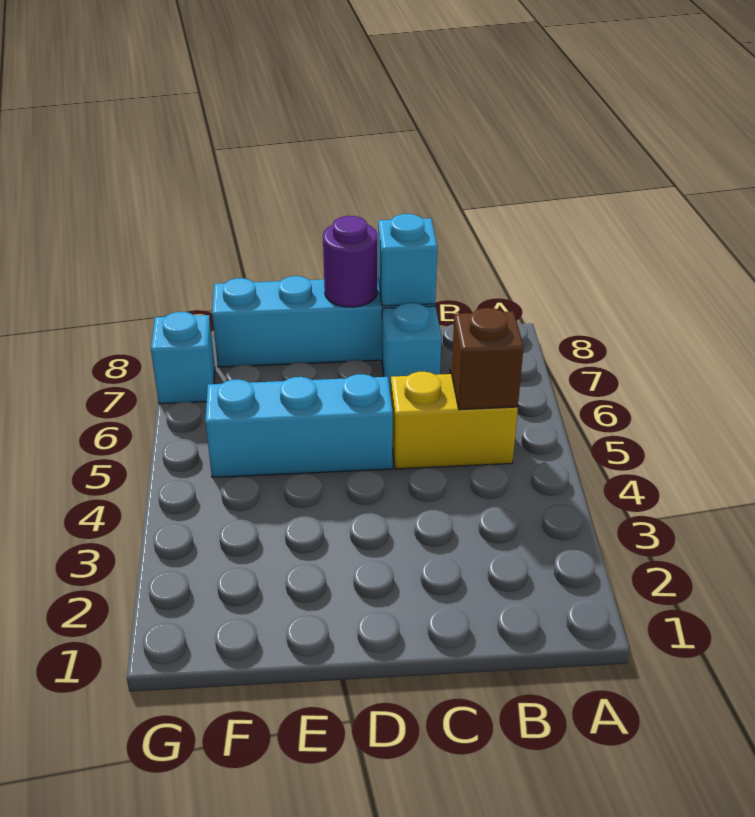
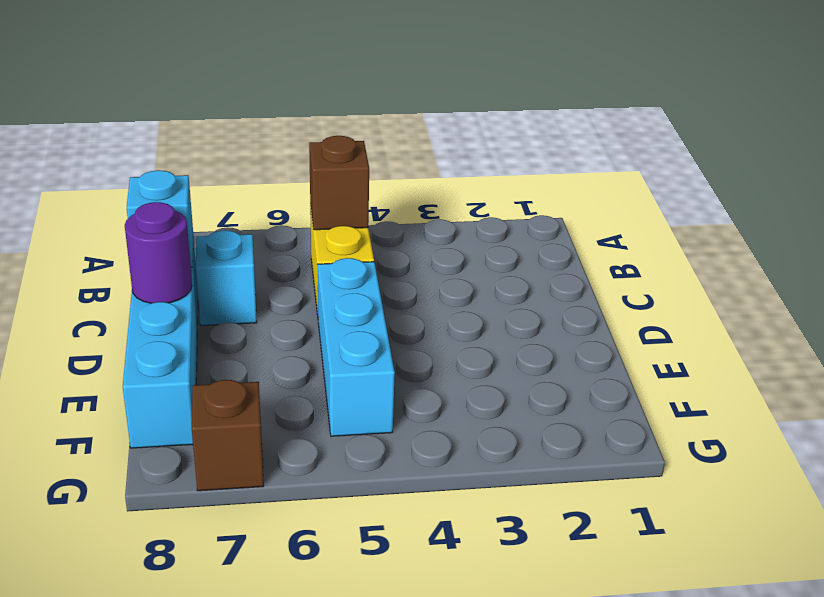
cyan brick G7 level 1 -> brown brick G7 level 1

